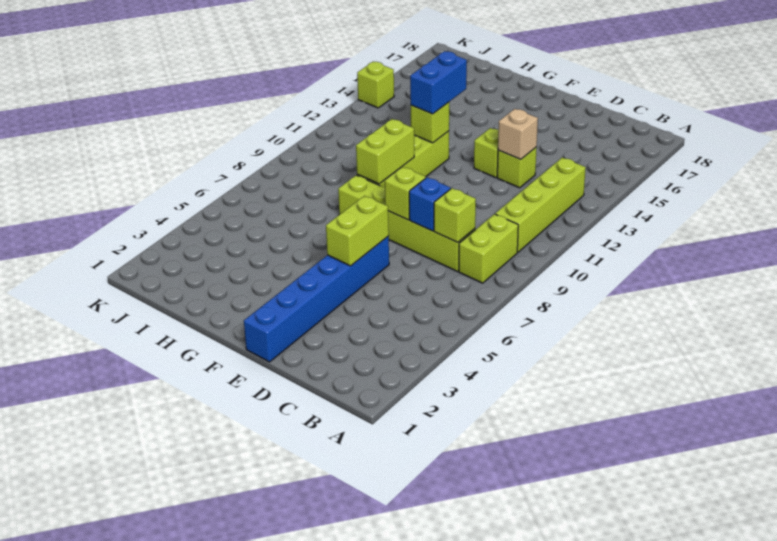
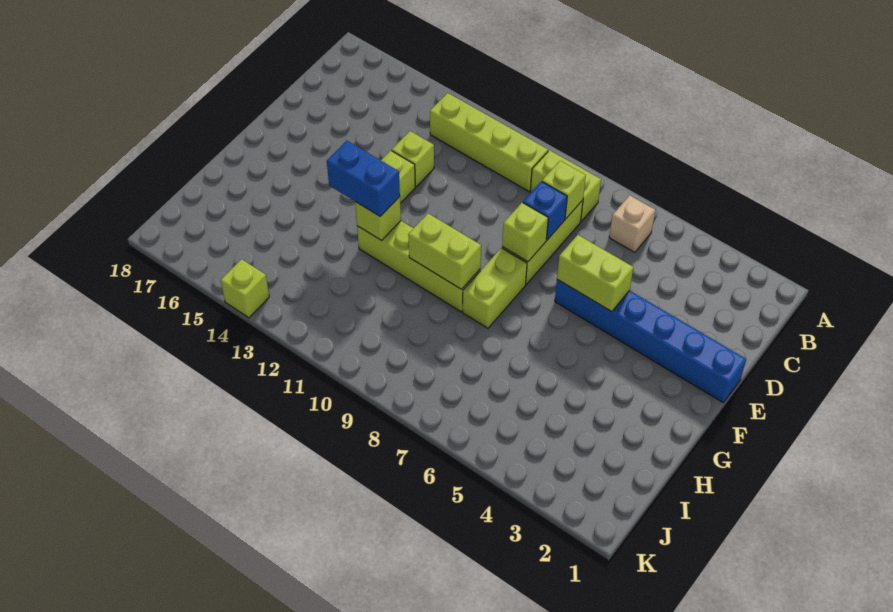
tan brick D13 level 2 -> tan brick B6 level 1

